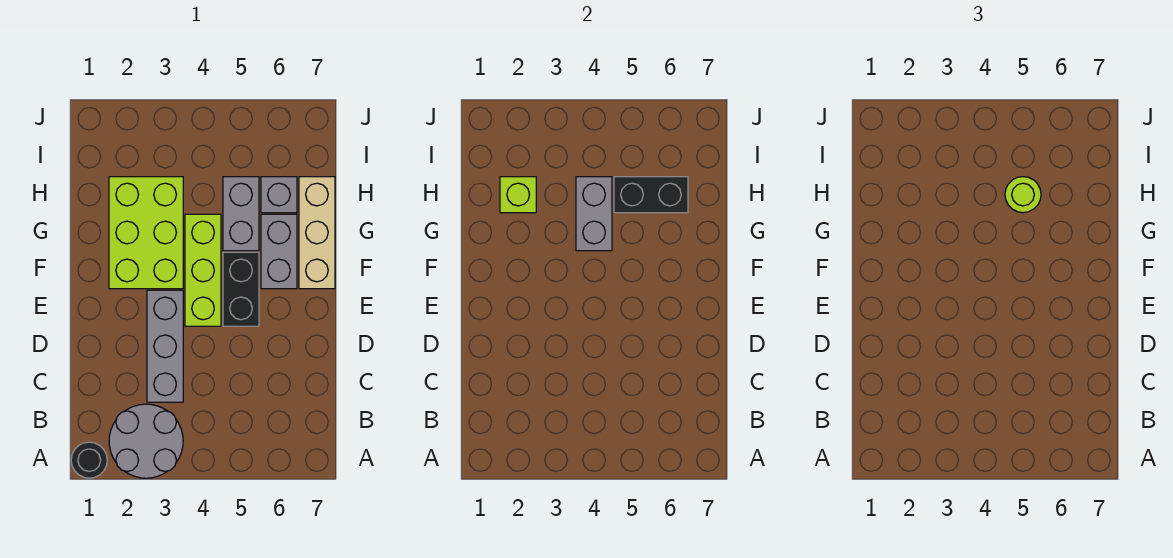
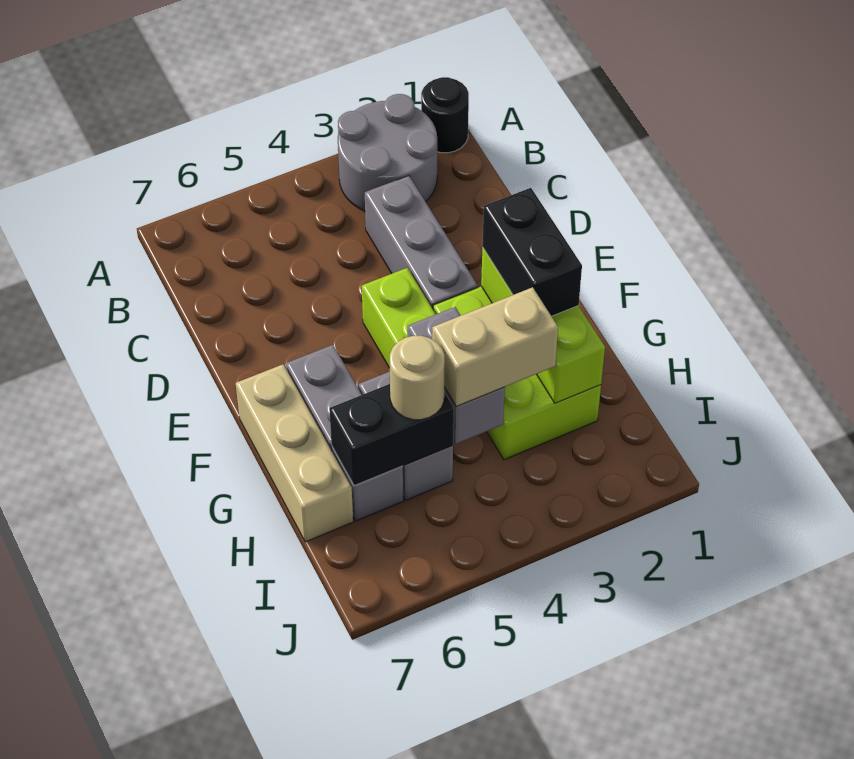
black brick E5:F5 level 1 -> black brick F2:G2 level 3
lime brick H2 level 2 -> lime brick F2:H2 level 2
none -> tan brick H3:H4 level 3
lime round brick H5 level 3 -> tan round brick H5 level 3

